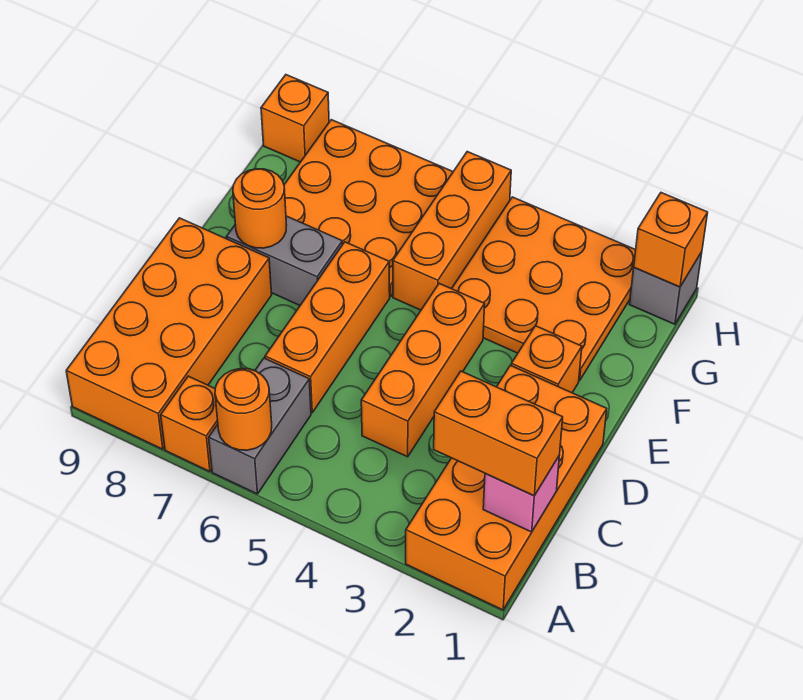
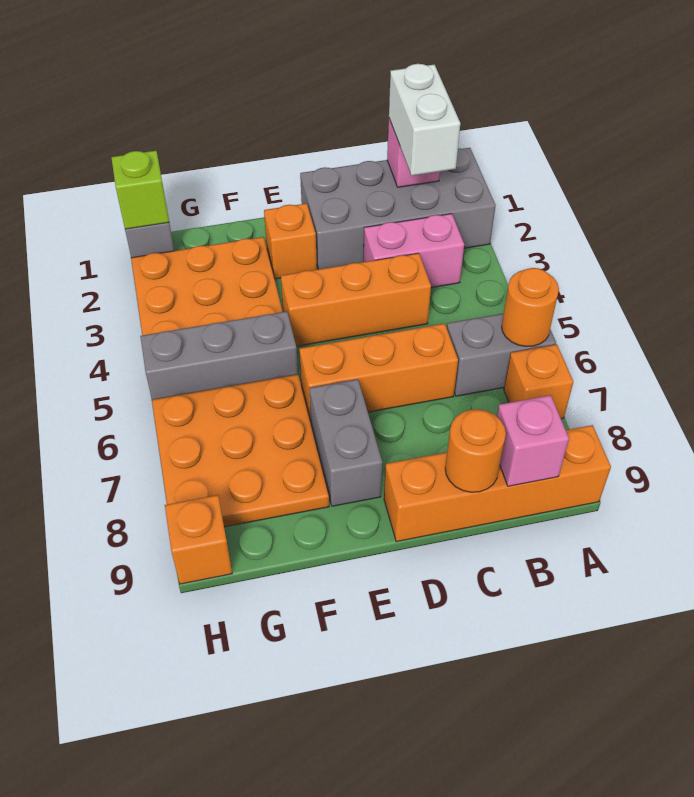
orange brick A1:D2 level 1 -> grey brick A1:D2 level 1
orange brick A8:D9 level 1 -> orange brick A9:D9 level 1
orange brick B1:B2 level 3 -> white brick B1:B2 level 3
none -> pink brick B3:C3 level 1
none -> pink brick B9 level 2
orange round brick E8 level 2 -> orange round brick C9 level 2
orange brick F5:H5 level 1 -> grey brick F5:H5 level 1
orange brick H1 level 2 -> lime brick H1 level 2

